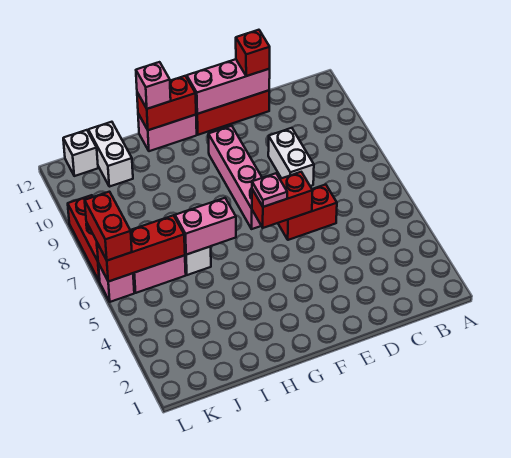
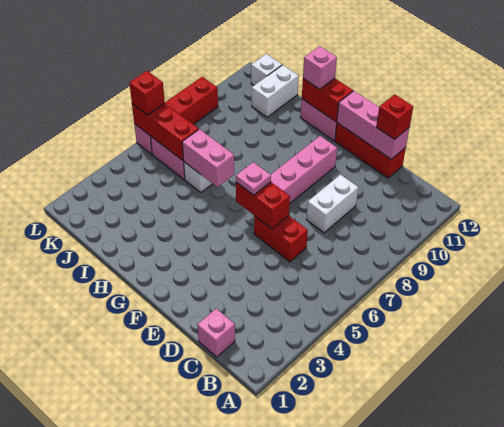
none -> pink brick C1 level 1
red brick L6:L7 level 3 -> red brick L6 level 3

